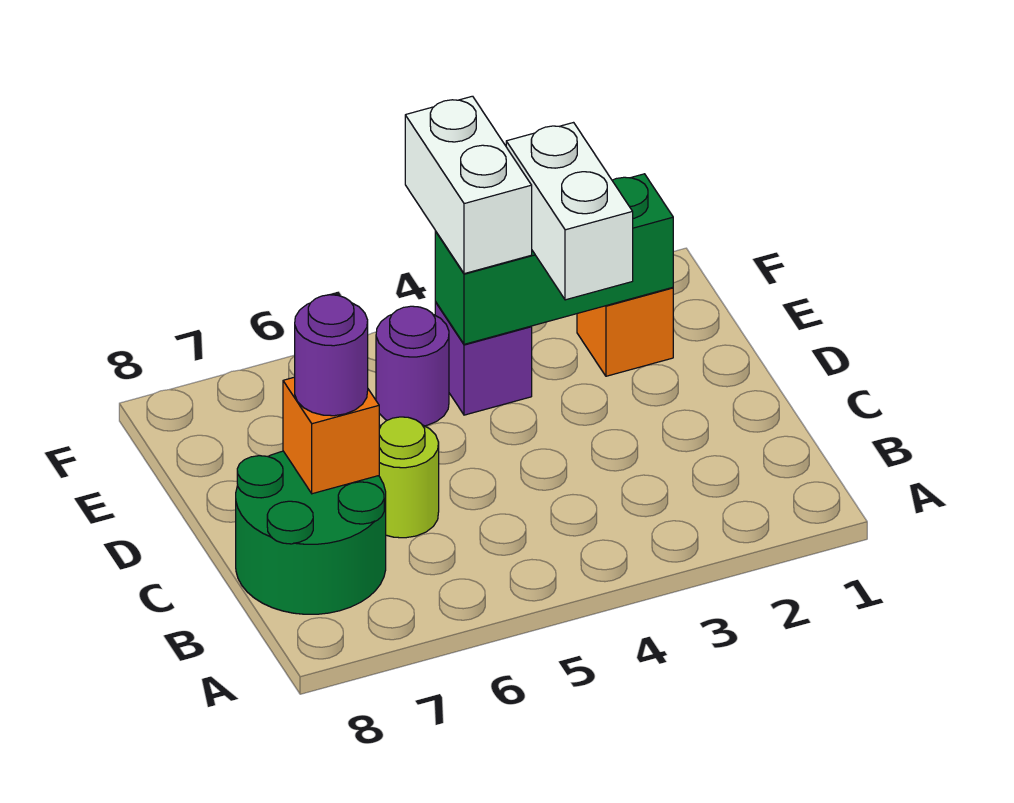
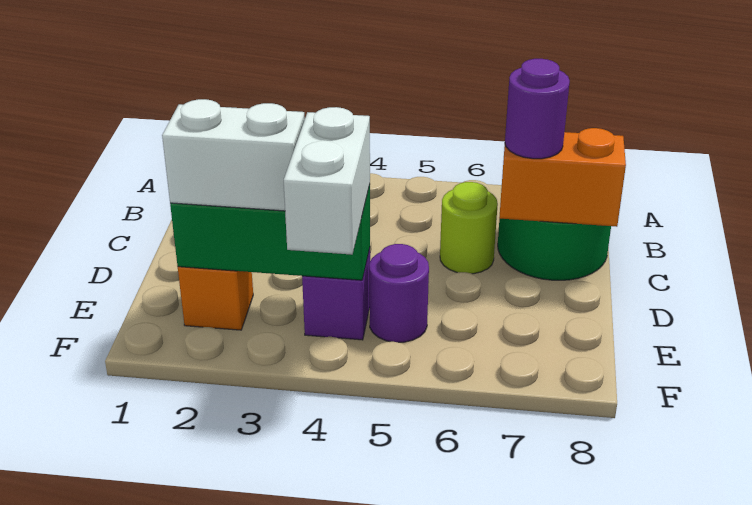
orange brick C7 level 2 -> orange brick C7:C8 level 2
white brick D3:E3 level 3 -> white brick E2:E3 level 3

